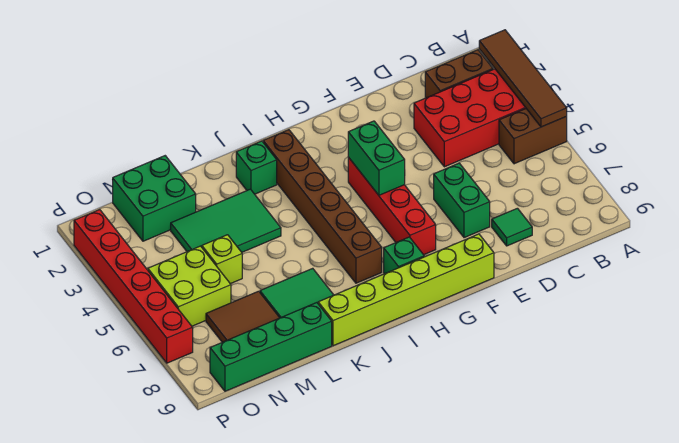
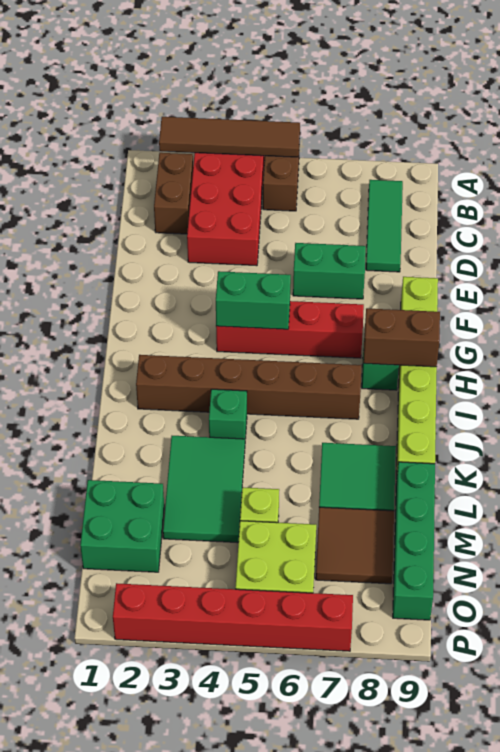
green tile D8 level 1 -> green tile B8:D8 level 1
none -> brown brick H8:H9 level 2
green brick J2 level 1 -> green brick J4 level 1

